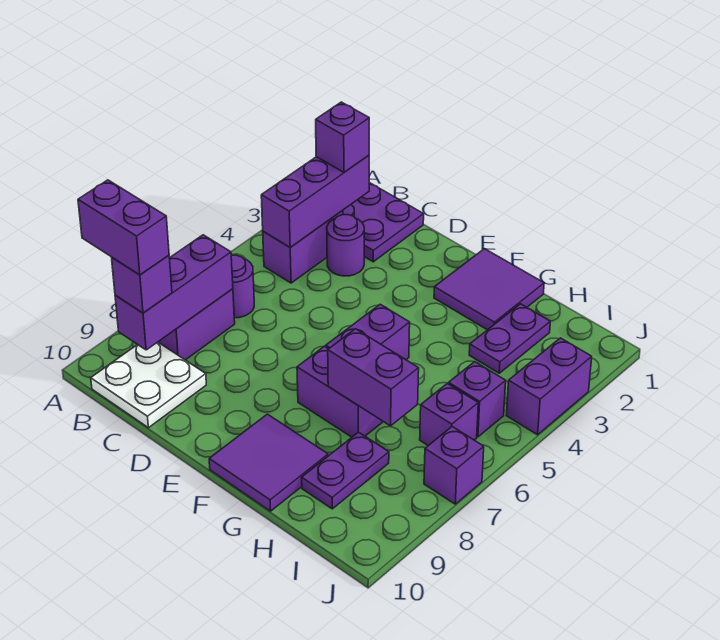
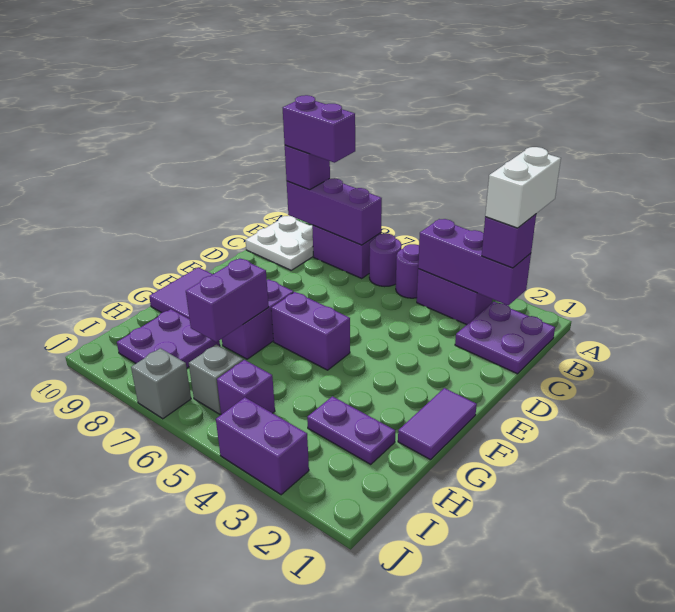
none -> white brick A2:B2 level 4
purple brick A9:B9 level 4 -> purple brick B8:B9 level 4
purple round brick C3 level 1 -> purple round brick B5 level 1
purple tile F1:G2 level 1 -> purple tile F1:G1 level 1
purple plate H8:H9 level 1 -> purple plate H8:I9 level 1
purple brick I6 level 1 -> grey brick I6 level 1
purple brick J7 level 1 -> grey brick J7 level 1

